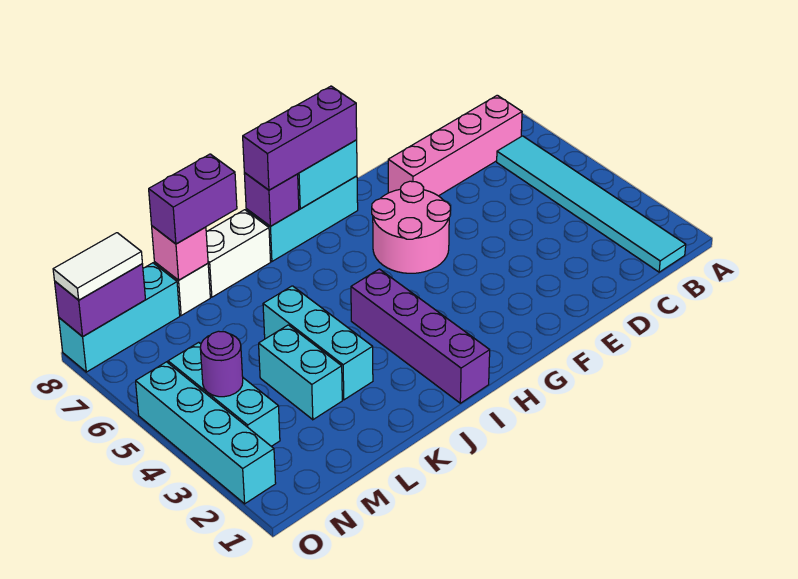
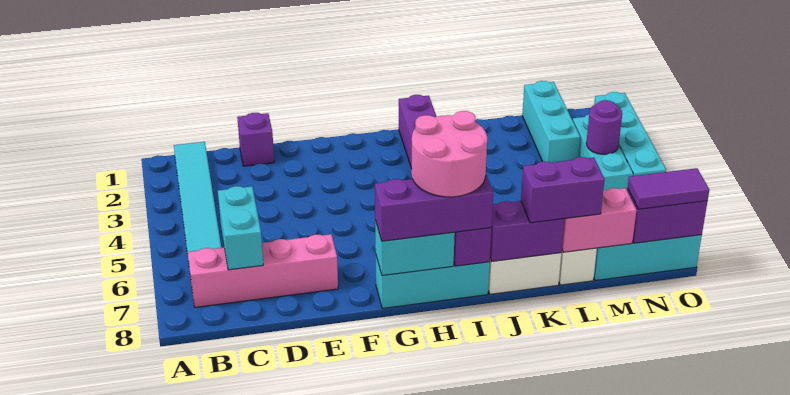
none -> purple brick D1 level 1
pink round brick F5:G6 level 1 -> pink round brick H7:I8 level 4
none -> purple brick J8:K8 level 2
cyan brick K3:K5 level 1 -> cyan brick M1:M3 level 1
cyan brick L3:L4 level 1 -> cyan brick C6:C7 level 2
pink brick L8 level 2 -> pink brick L8:M8 level 2
white tile N8:O8 level 3 -> purple tile N8:O8 level 3

